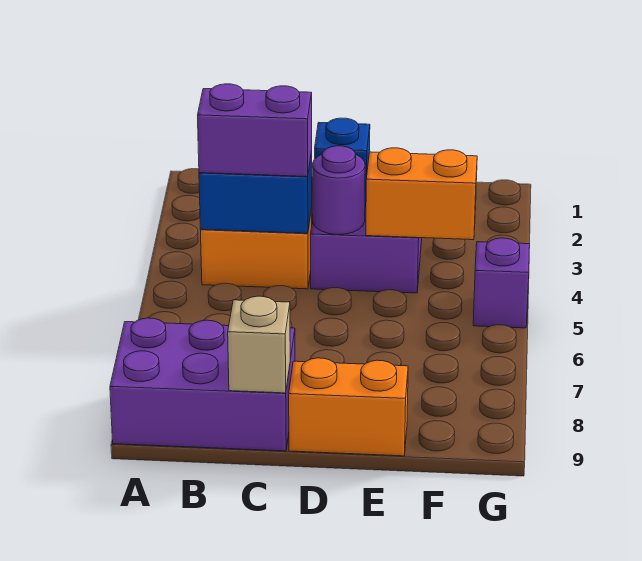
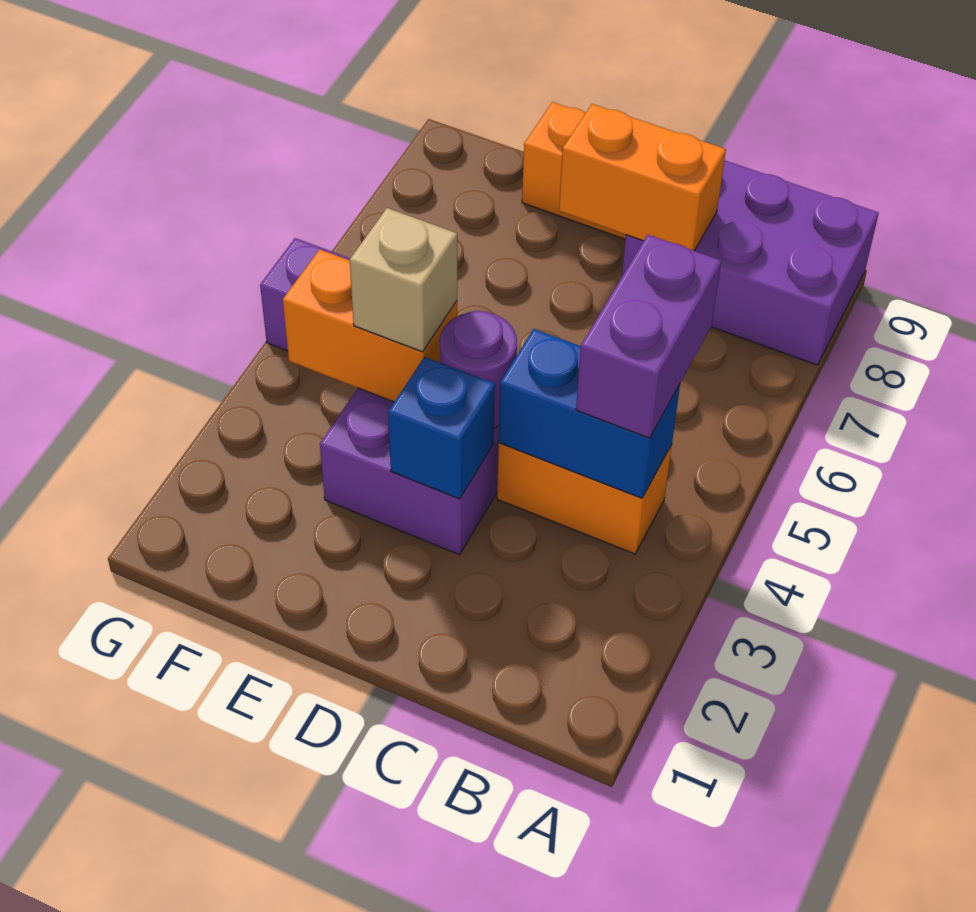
purple brick B4:C4 level 3 -> purple brick B4:B5 level 3
none -> orange brick C8:D8 level 2
tan brick C9 level 2 -> tan brick E4 level 3

